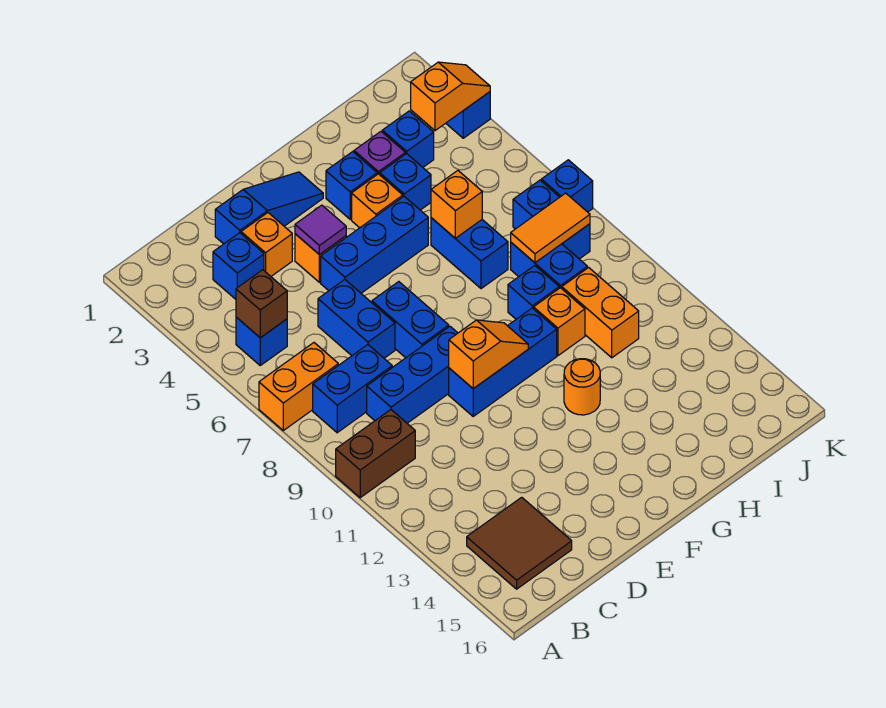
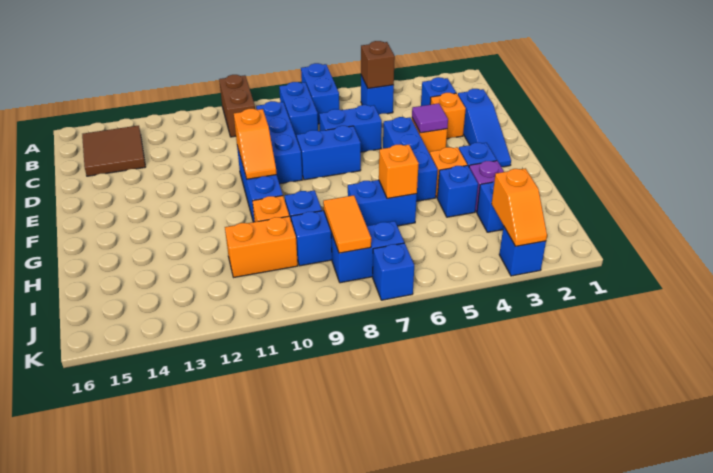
orange brick A7:B7 level 1 -> blue brick A7:B7 level 1
orange round brick G12 level 1 -> none

